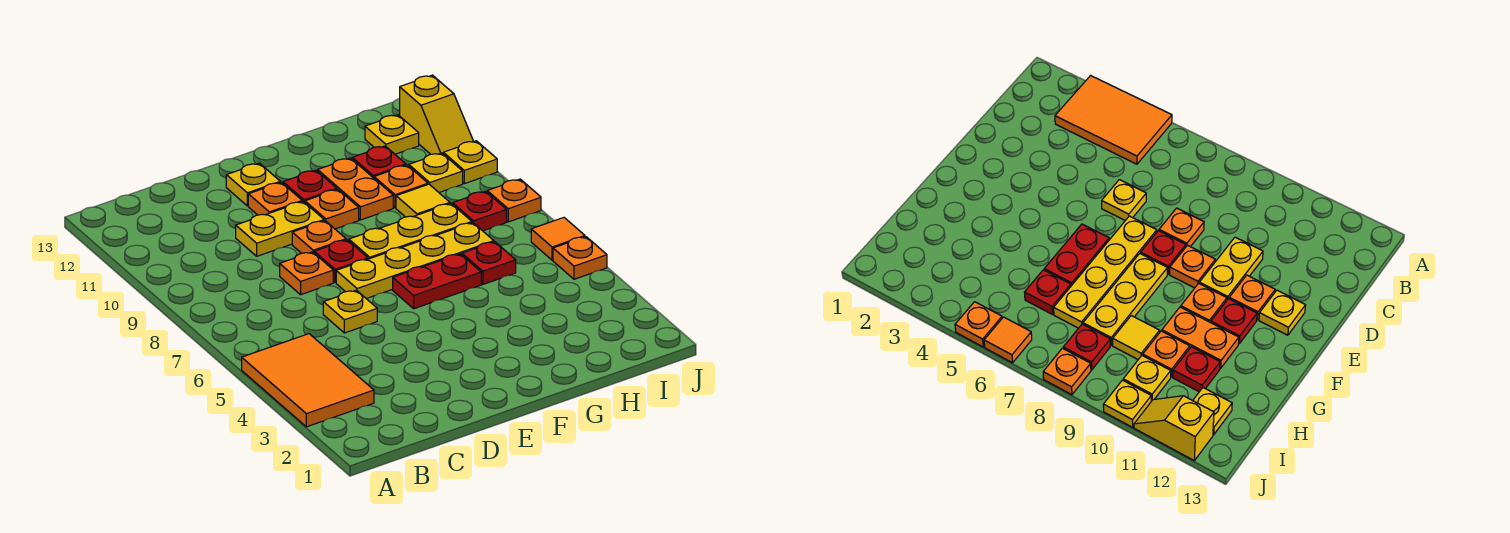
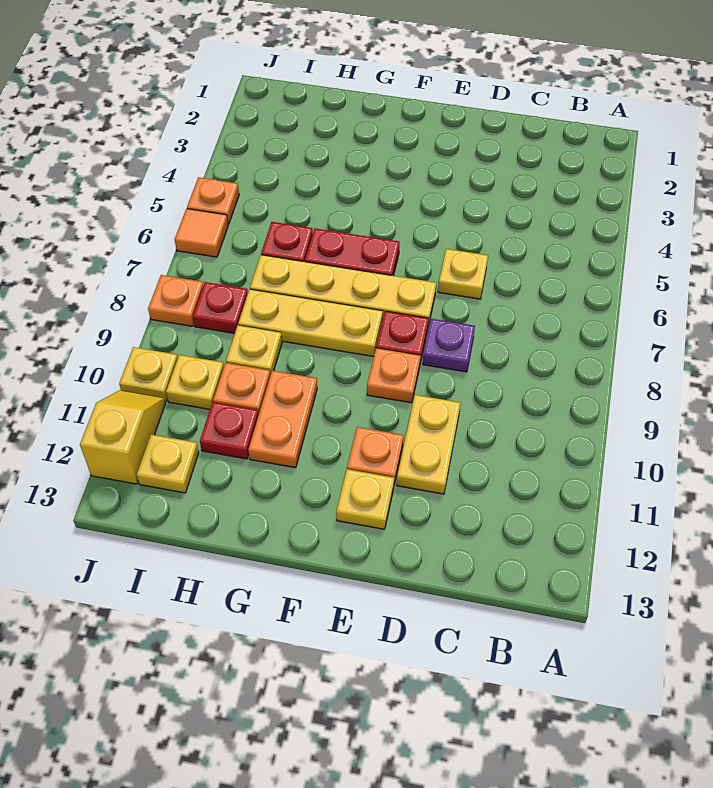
orange tile A3:B5 level 1 -> none
orange plate D8 level 1 -> purple plate D8 level 1
yellow plate D10:E10 level 1 -> yellow plate D10:D11 level 1
orange plate F10 level 1 -> none
red plate F11 level 1 -> none
yellow tile H9 level 1 -> yellow plate H9 level 1

